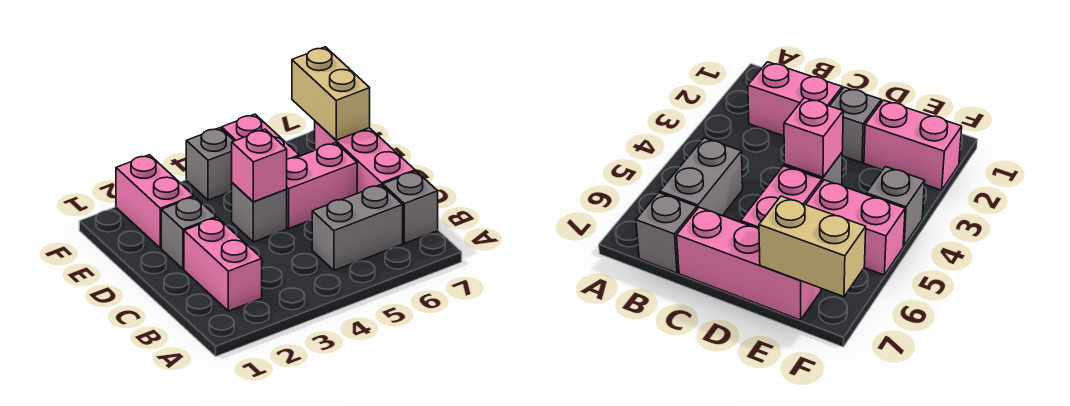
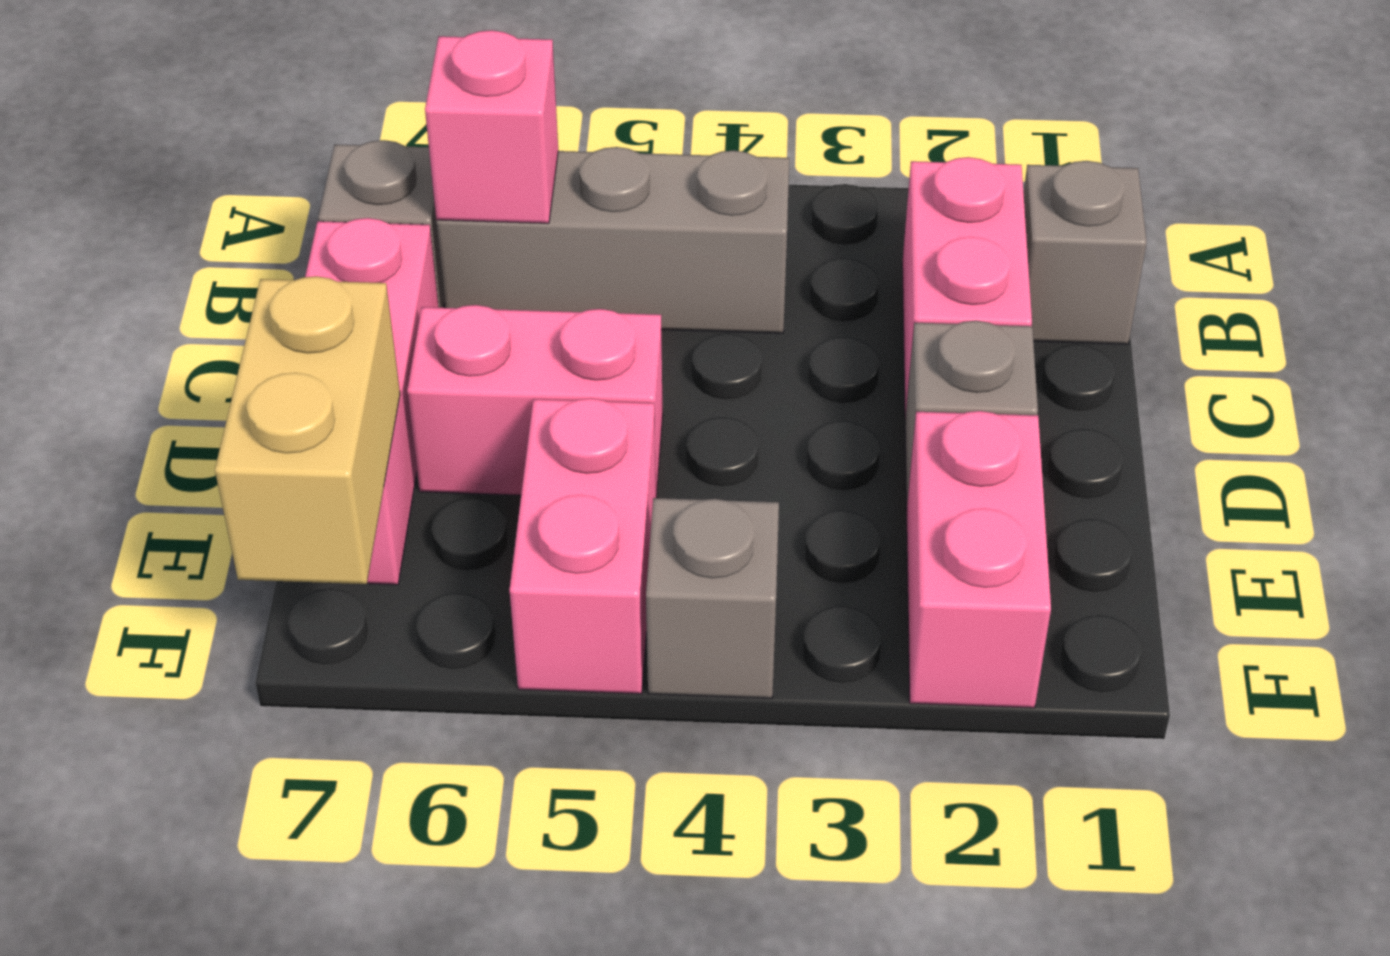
grey brick B5:B6 level 1 -> grey brick B4:B6 level 1
grey brick D4 level 1 -> grey brick B1 level 1
pink brick D4 level 2 -> pink brick B6 level 2

